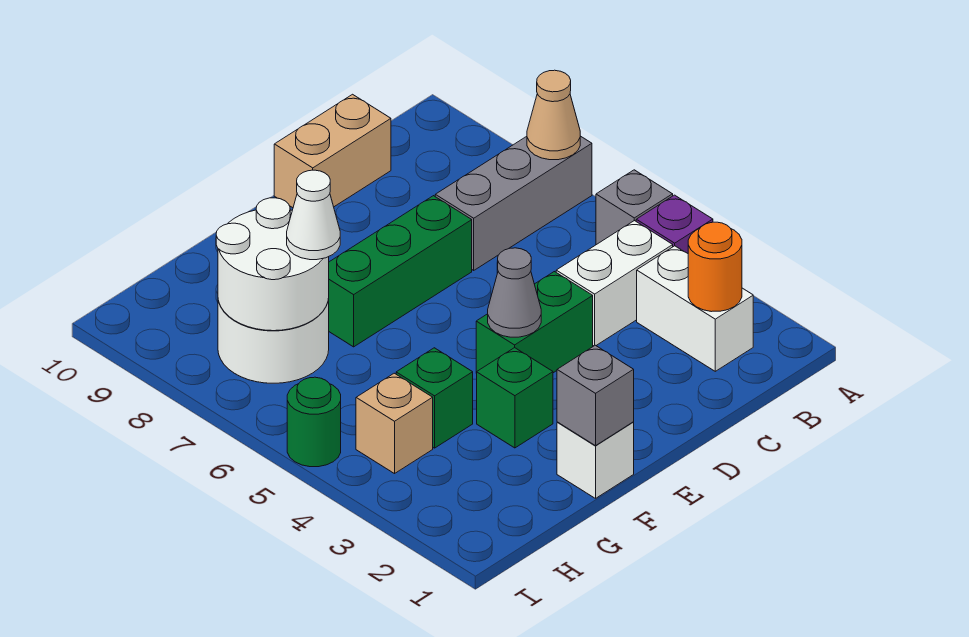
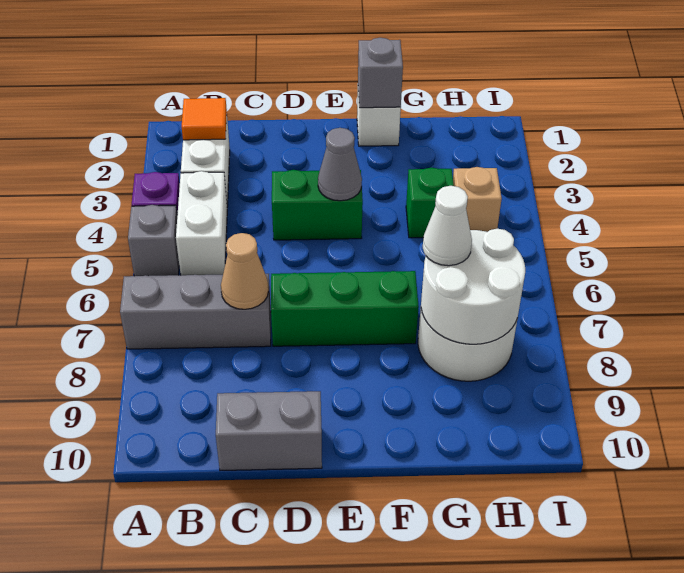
tan cone A7 level 2 -> tan cone C7 level 2
orange round brick B2 level 2 -> orange tile B2 level 2
white brick B4:C4 level 1 -> white brick B4:B5 level 1
tan brick C10:D10 level 1 -> grey brick C10:D10 level 1
green brick F3 level 1 -> none
green round brick I5 level 1 -> none

